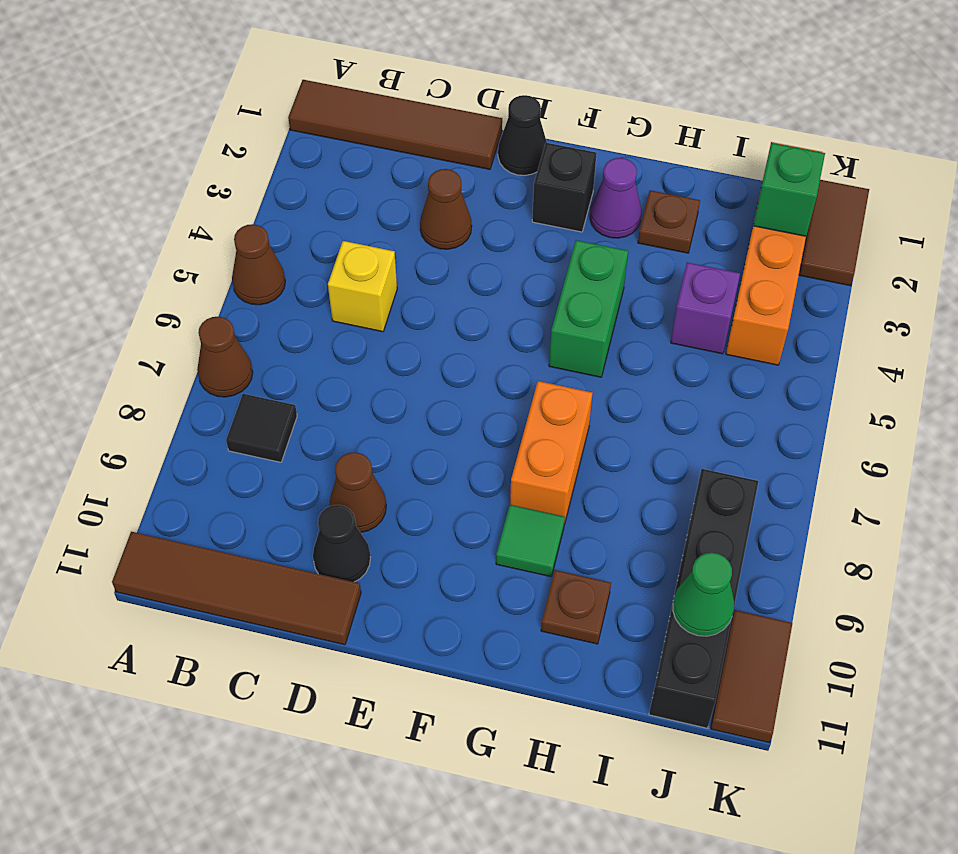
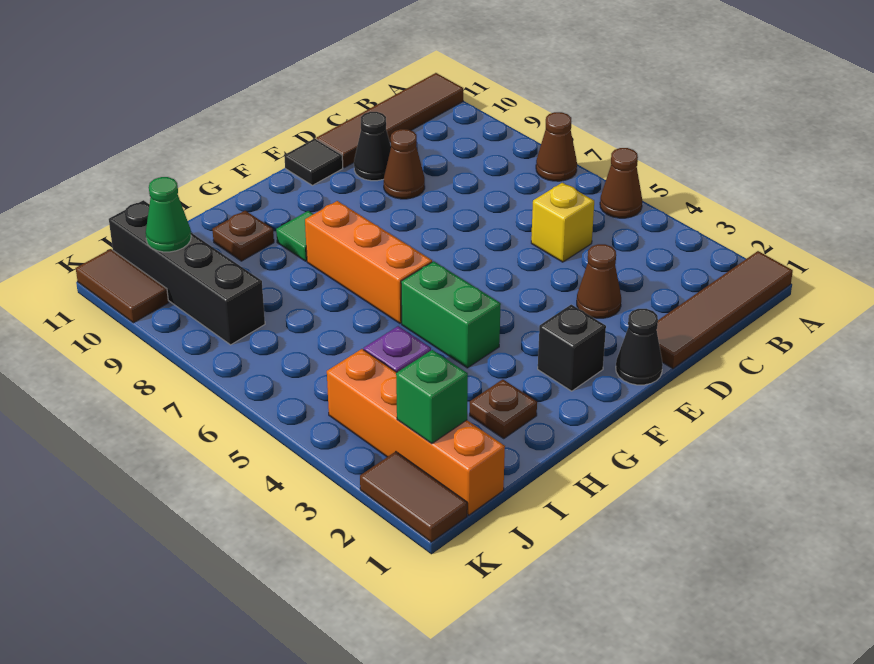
black tile B8 level 1 -> black tile E11 level 1
purple cone G2 level 1 -> none
orange brick G7:G8 level 1 -> orange brick G6:G8 level 1

